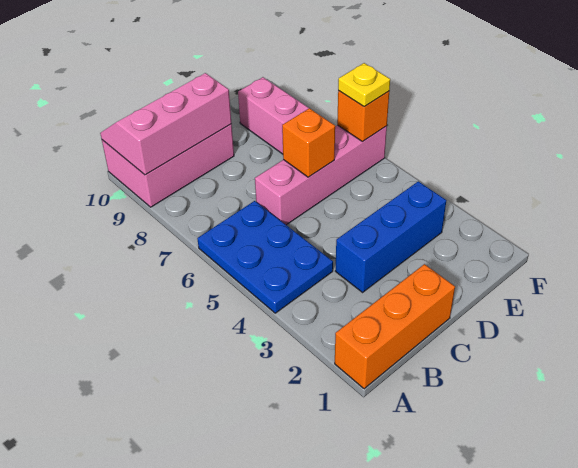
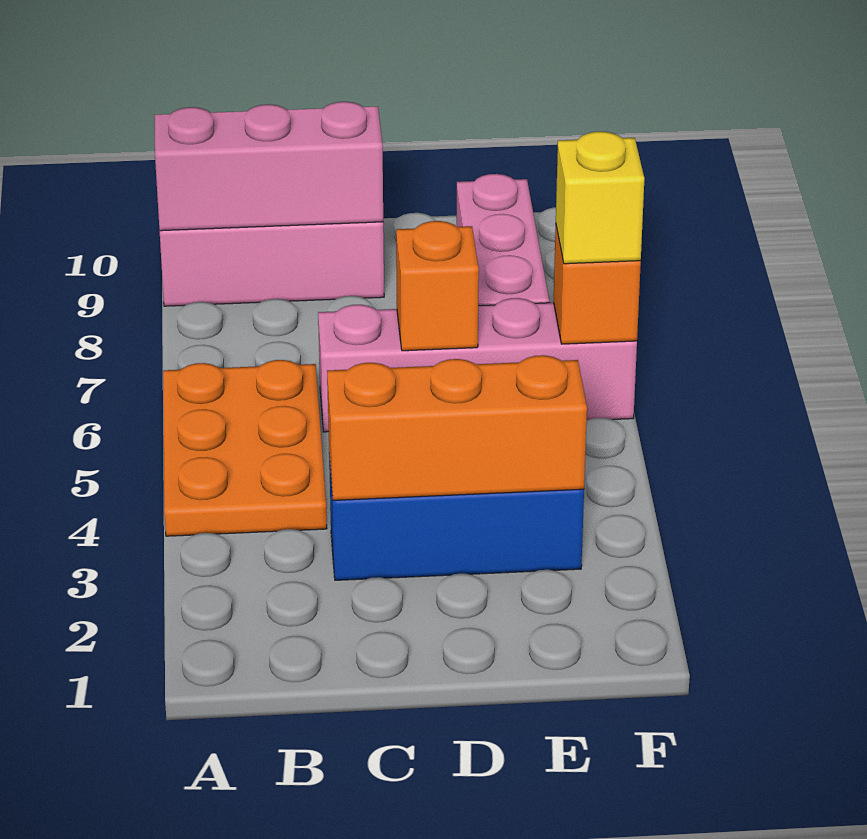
orange brick A1:C1 level 1 -> orange brick C3:E3 level 2
blue plate A4:B6 level 1 -> orange plate A4:B6 level 1
yellow plate F6 level 3 -> yellow brick F6 level 3

